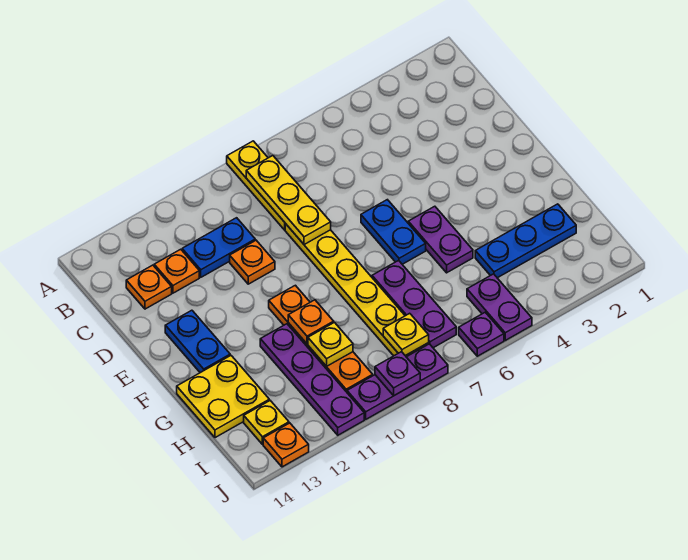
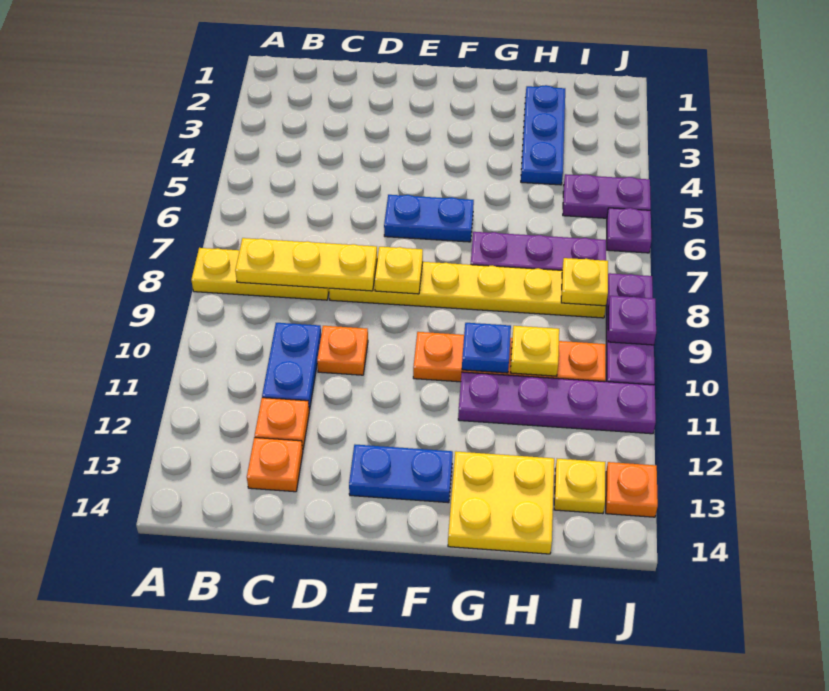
none -> yellow plate E8 level 2
purple plate F5:G5 level 1 -> none
orange plate G10 level 2 -> blue plate G10 level 2

